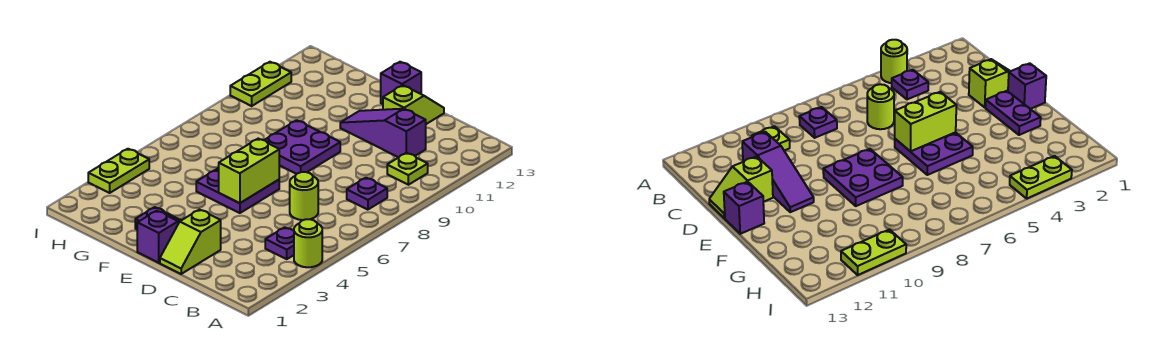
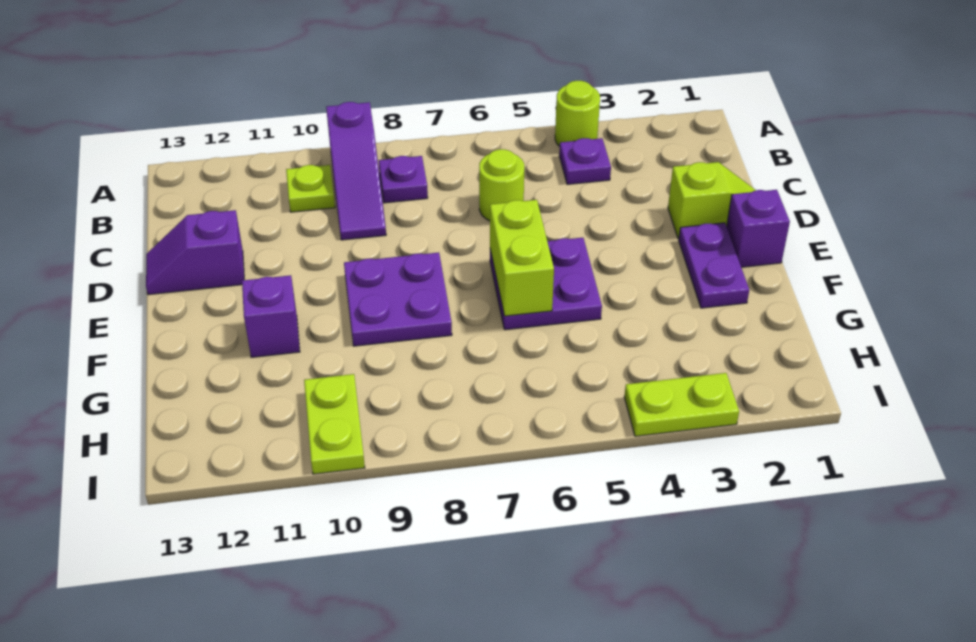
purple slope C11:E11 level 1 top C -> purple slope A9:C9 level 1 top A
lime slope D12:D13 level 1 top 12 -> purple slope D12:D13 level 1 top 12
lime brick E5:E6 level 2 -> lime brick E6:F6 level 2
purple brick E13 level 1 -> purple brick F11 level 1
lime plate I10:I11 level 1 -> lime plate H10:I10 level 1

